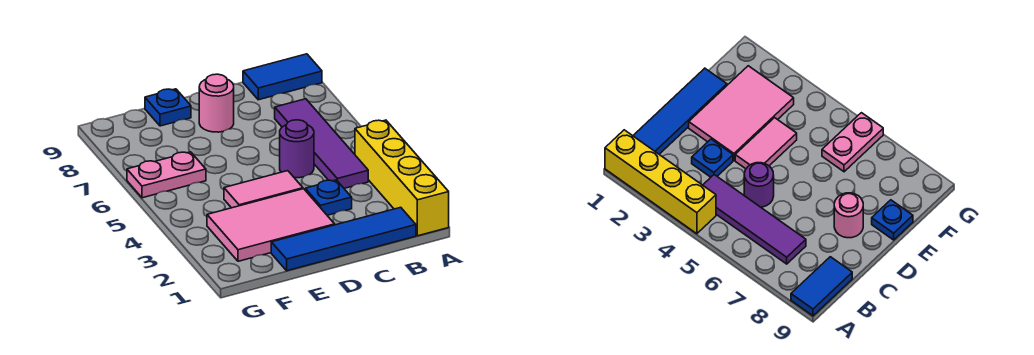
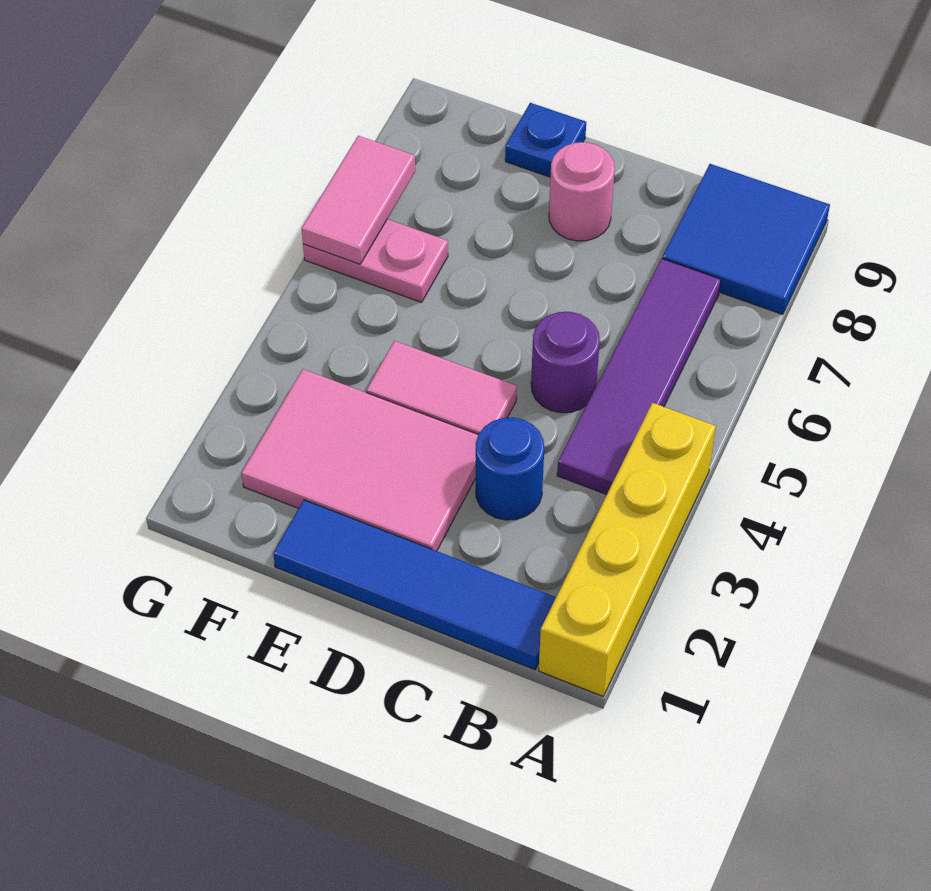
blue tile A9:B9 level 1 -> blue tile A8:B9 level 1
blue plate C3 level 1 -> blue round brick C3 level 1
none -> pink tile G6:G7 level 2

